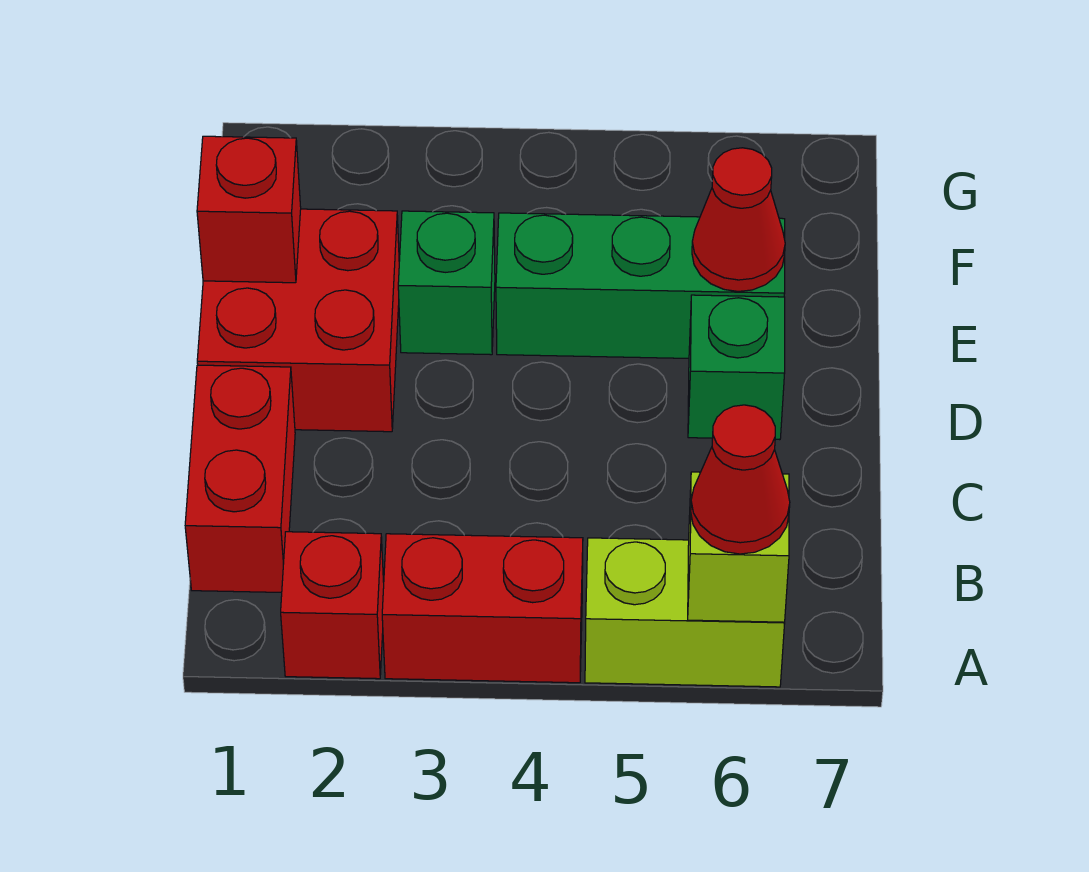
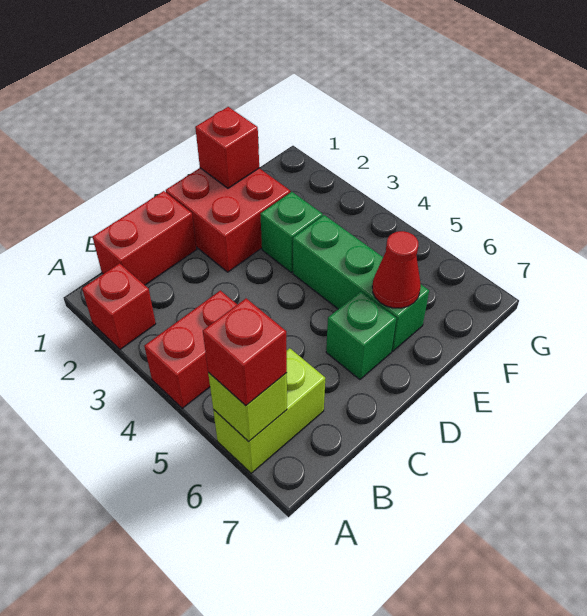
red brick A3:A4 level 1 -> red brick A4:B4 level 1
lime brick A5:A6 level 1 -> lime brick A6:B6 level 1
red cone A6 level 3 -> red brick A6 level 3

